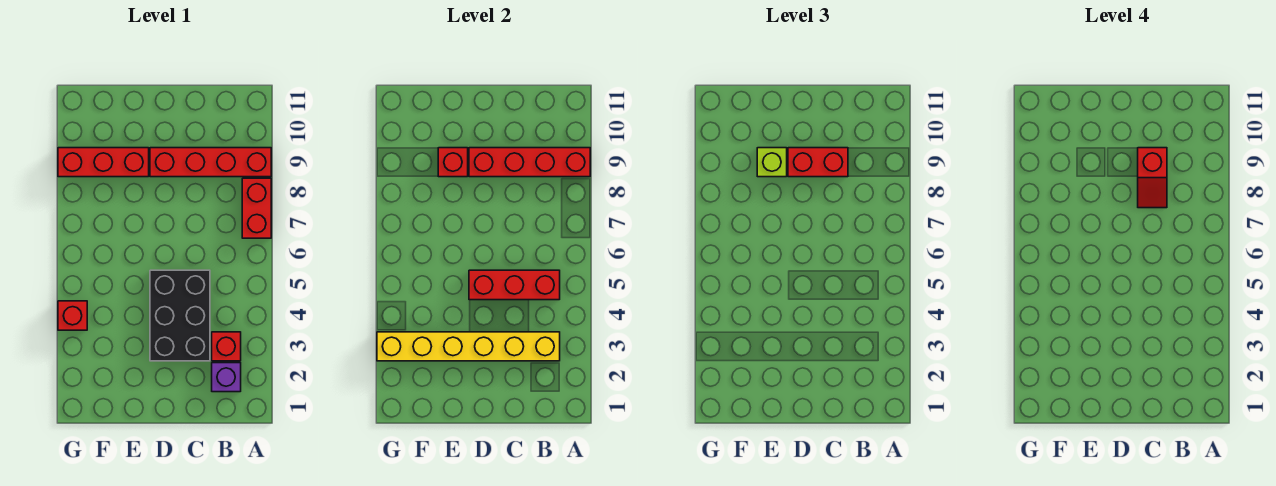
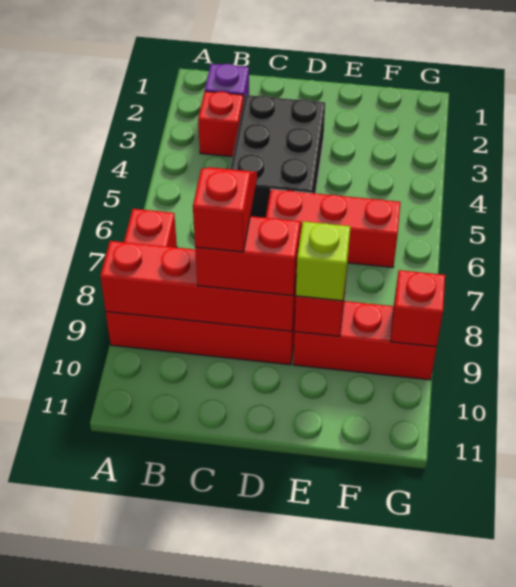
yellow brick B3:G3 level 2 -> none
red brick B5:D5 level 2 -> red brick D6:F6 level 1
red brick G4 level 1 -> red brick G9 level 2

